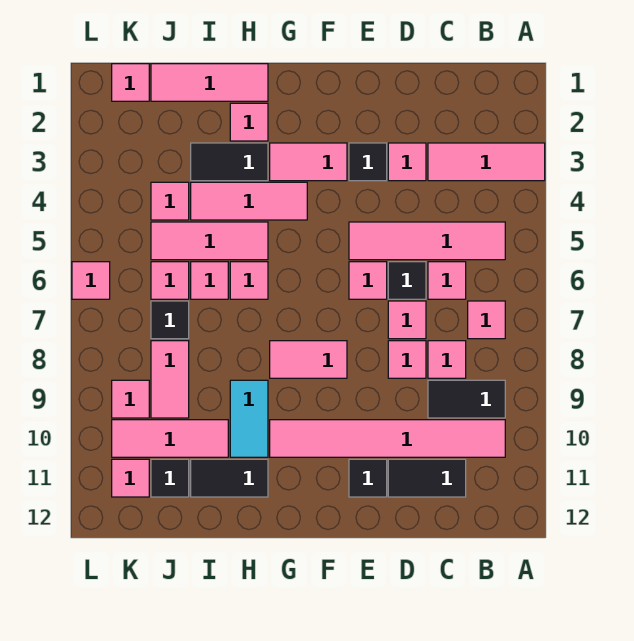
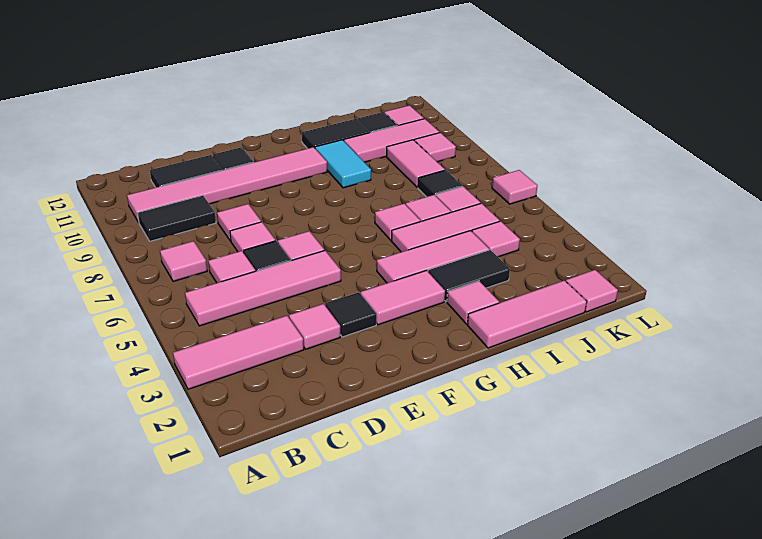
pink tile C8 level 1 -> none
pink tile F8:G8 level 1 -> none

